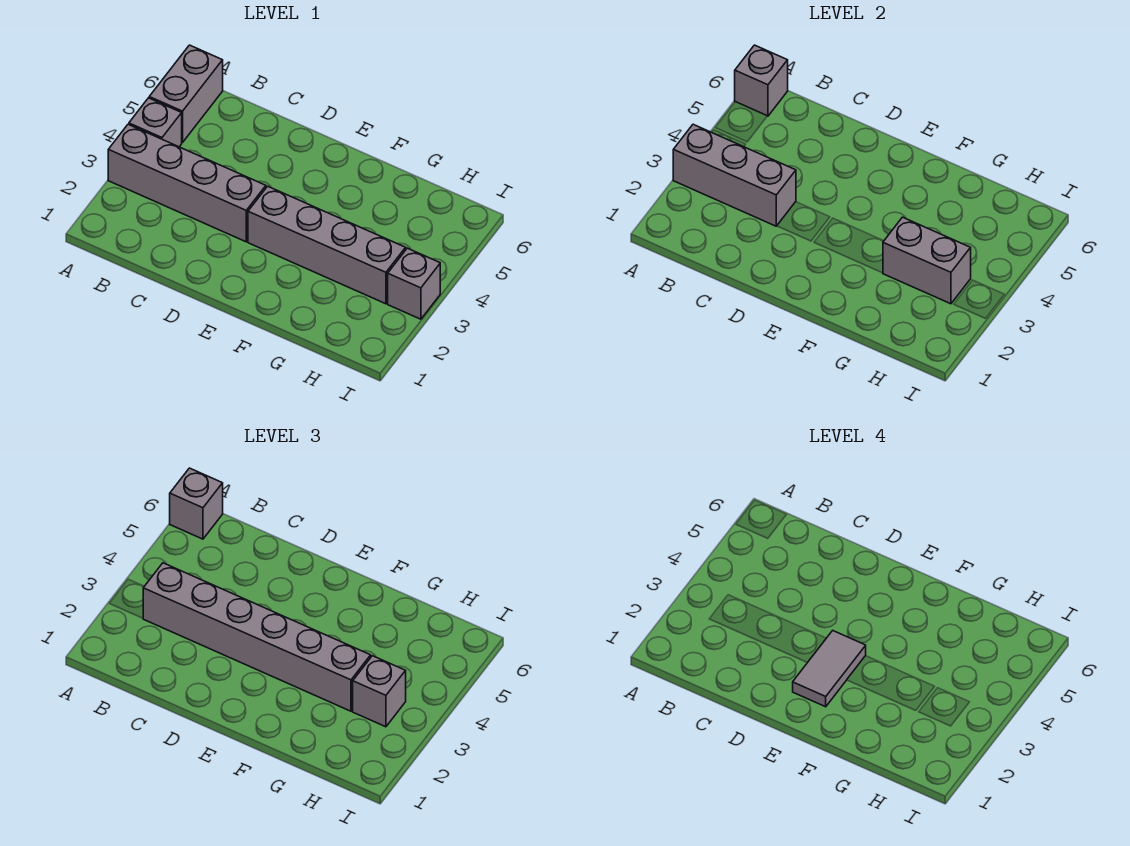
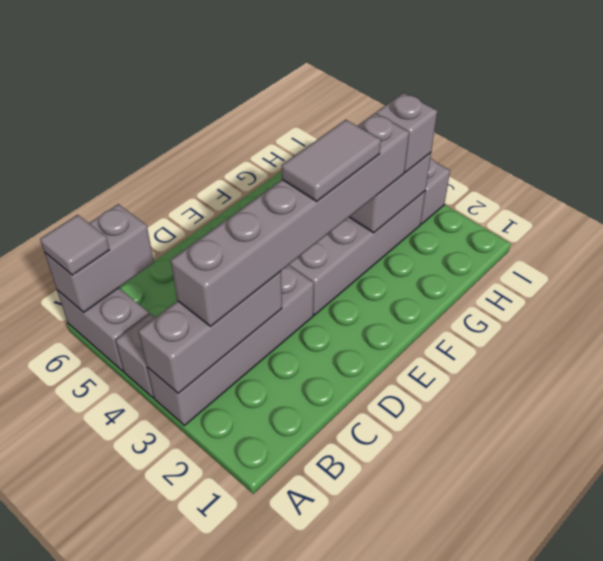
grey brick A6 level 2 -> grey brick A6:B6 level 2
grey brick A6 level 3 -> grey tile A6 level 3
grey tile E2:E3 level 4 -> grey tile E3:F3 level 4

